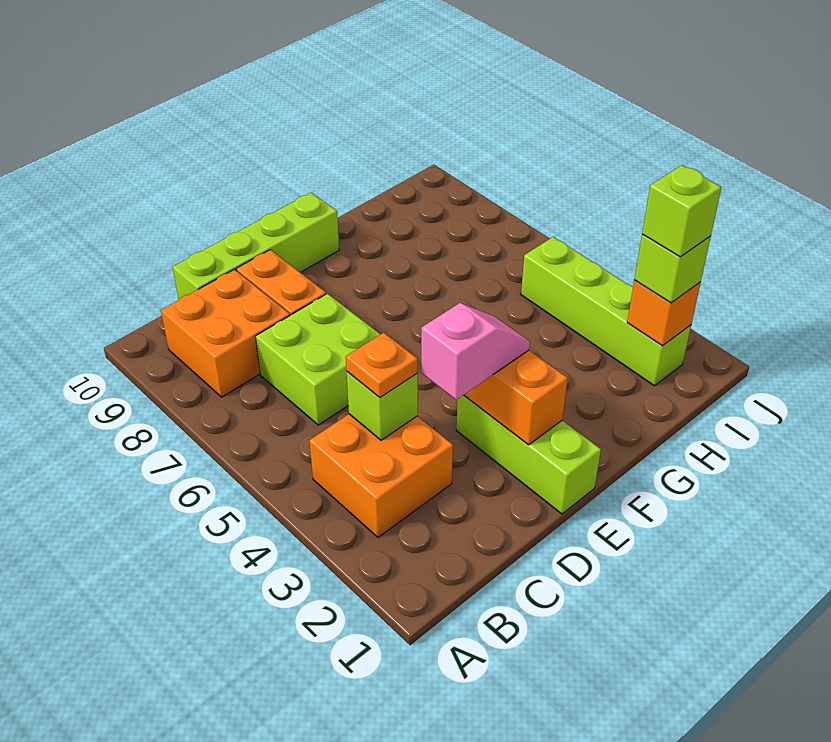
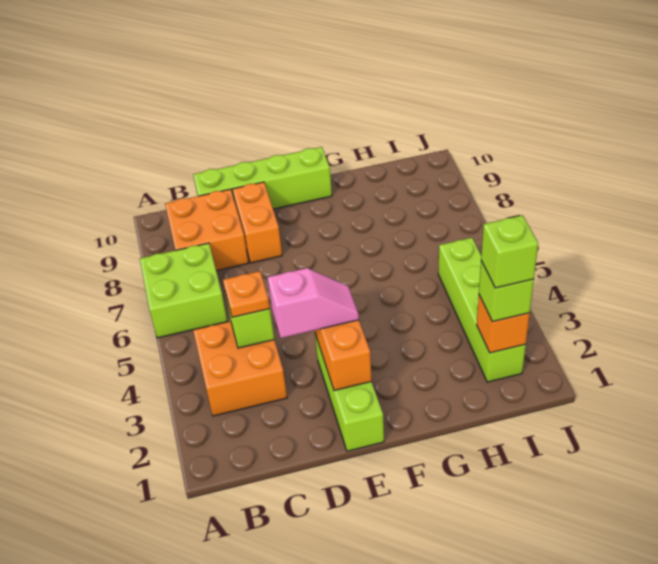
lime brick C6:D7 level 1 -> lime brick A6:B7 level 1

